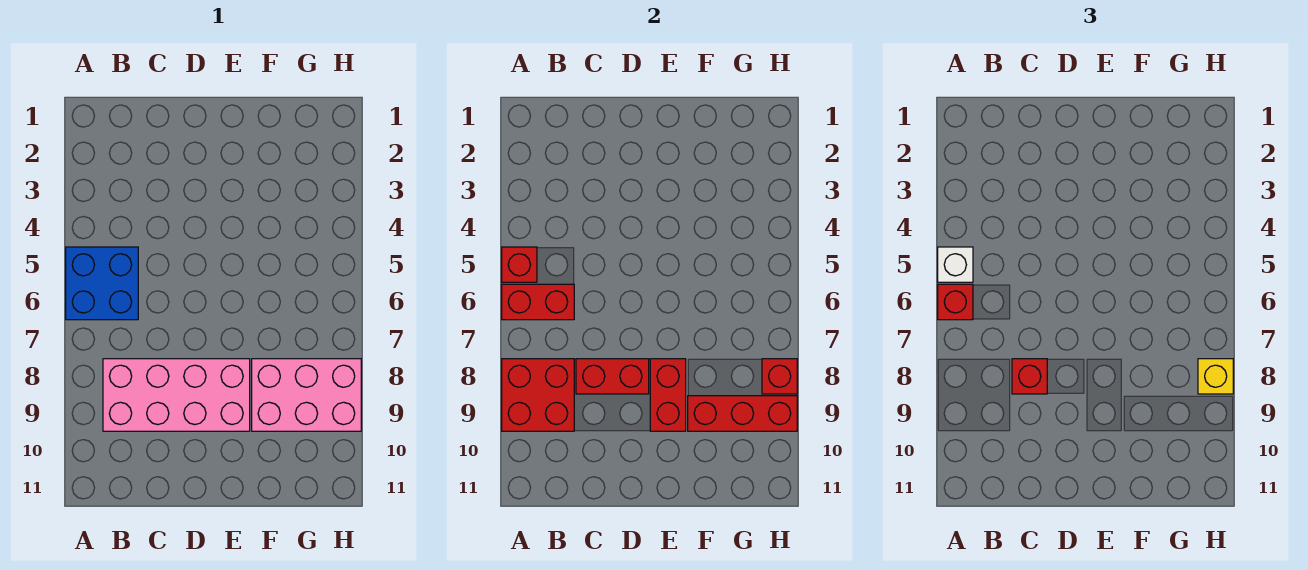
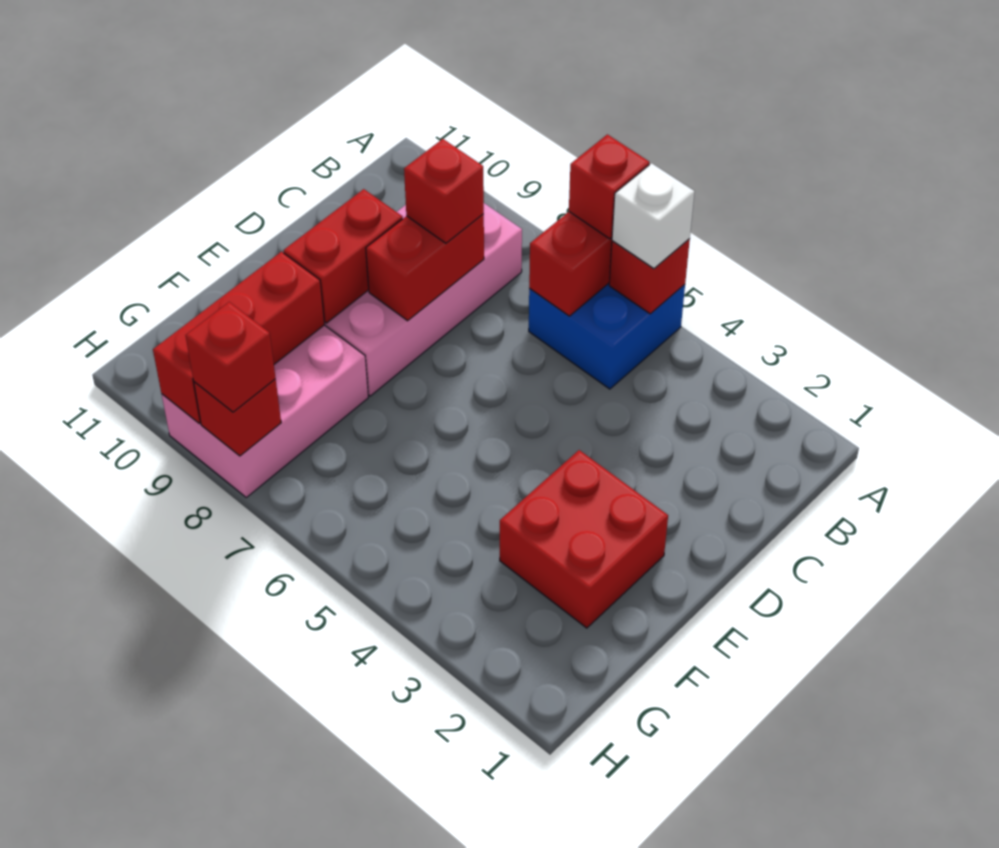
red brick A8:B9 level 2 -> red brick E2:F3 level 1
red brick E8:E9 level 2 -> red brick D9:E9 level 2
yellow brick H8 level 3 -> red brick H8 level 3

